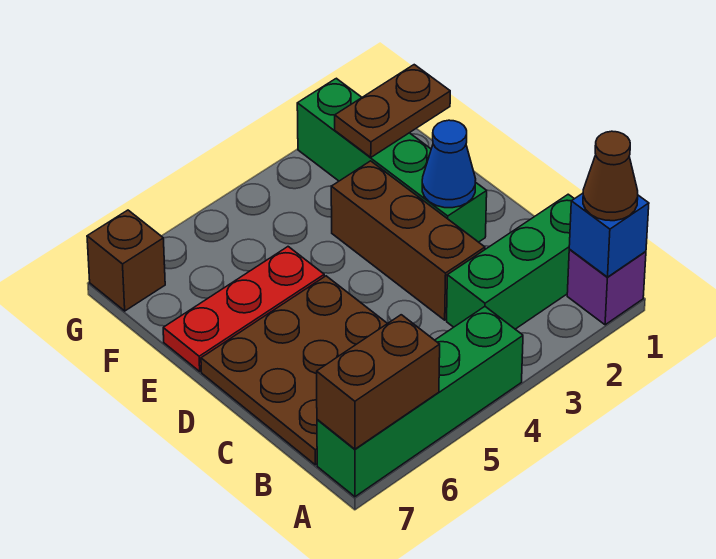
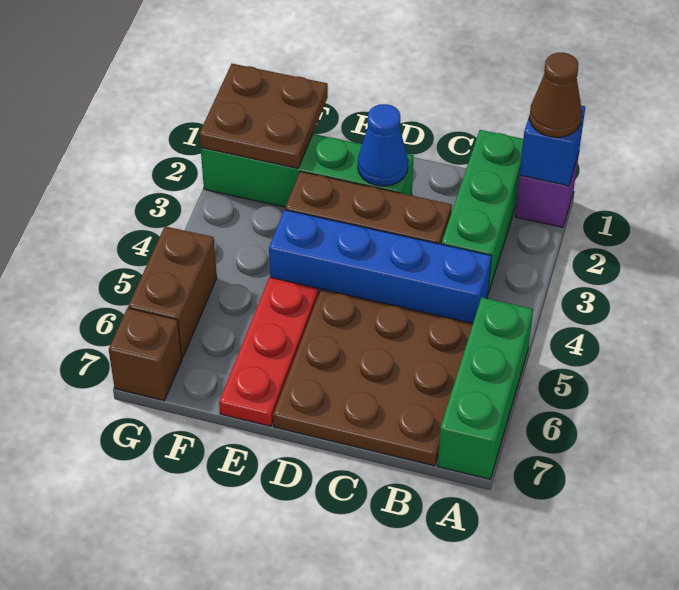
green brick A4:A7 level 1 -> green brick A5:A7 level 1
brown brick A6:A7 level 2 -> brown brick G5:G6 level 1
none -> blue brick B4:E4 level 1
brown plate F1:F2 level 2 -> brown plate F1:G2 level 2

